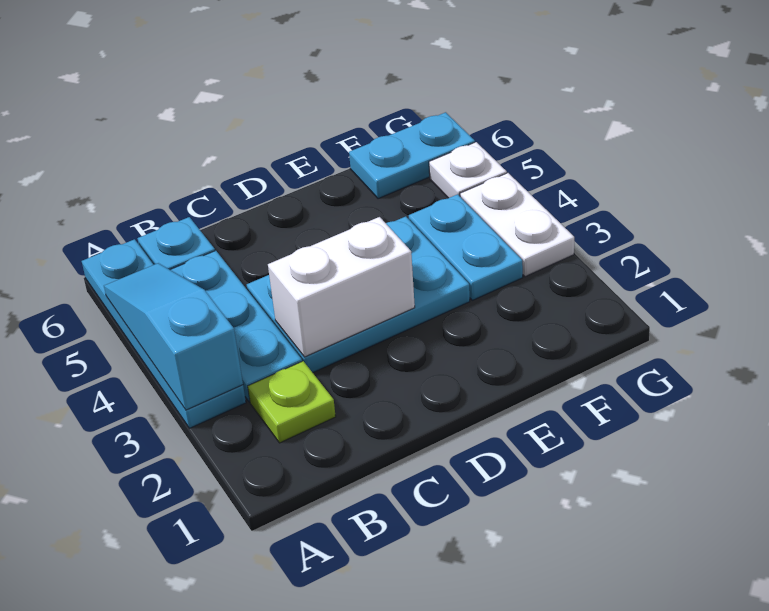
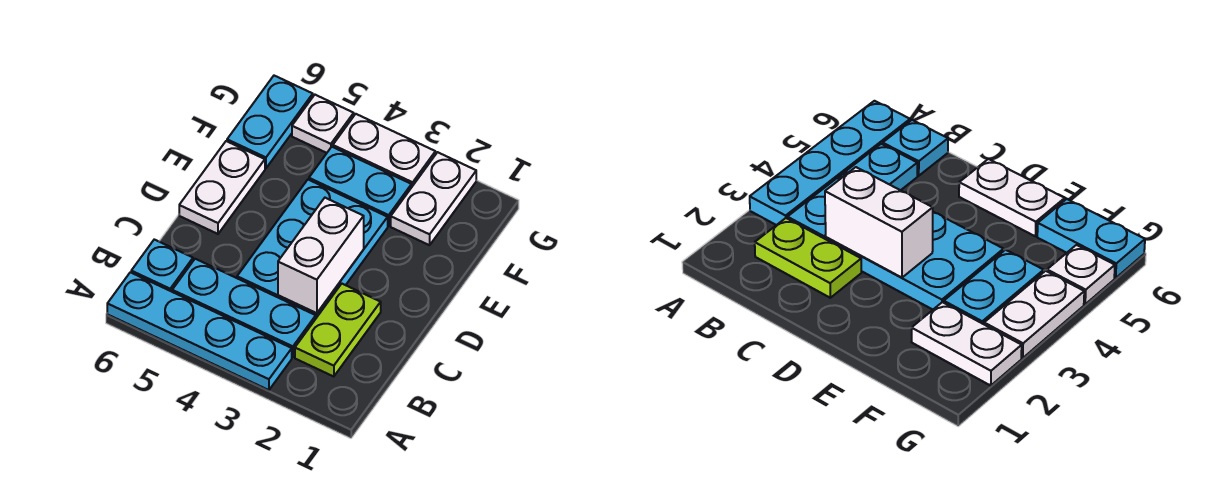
cyan slope A3:A5 level 2 top 3 -> none
lime plate B2 level 1 -> lime plate B2:C2 level 1
none -> white plate D6:E6 level 1
none -> white plate F2:G2 level 1

